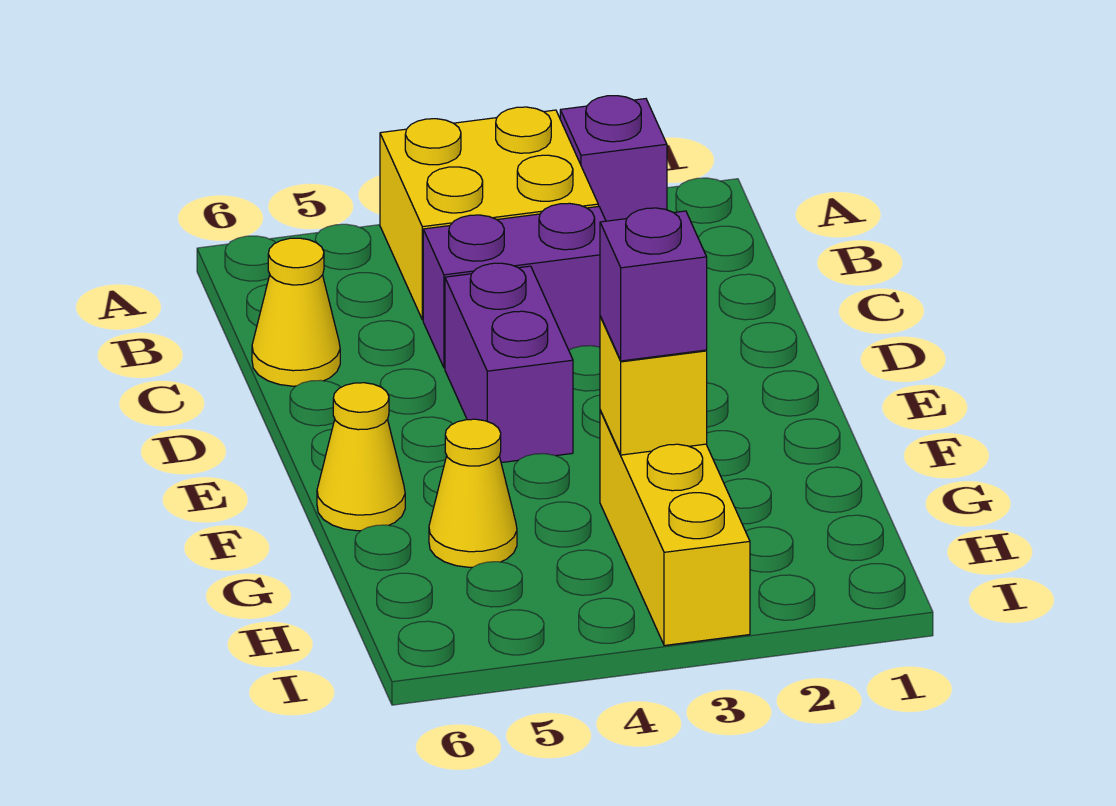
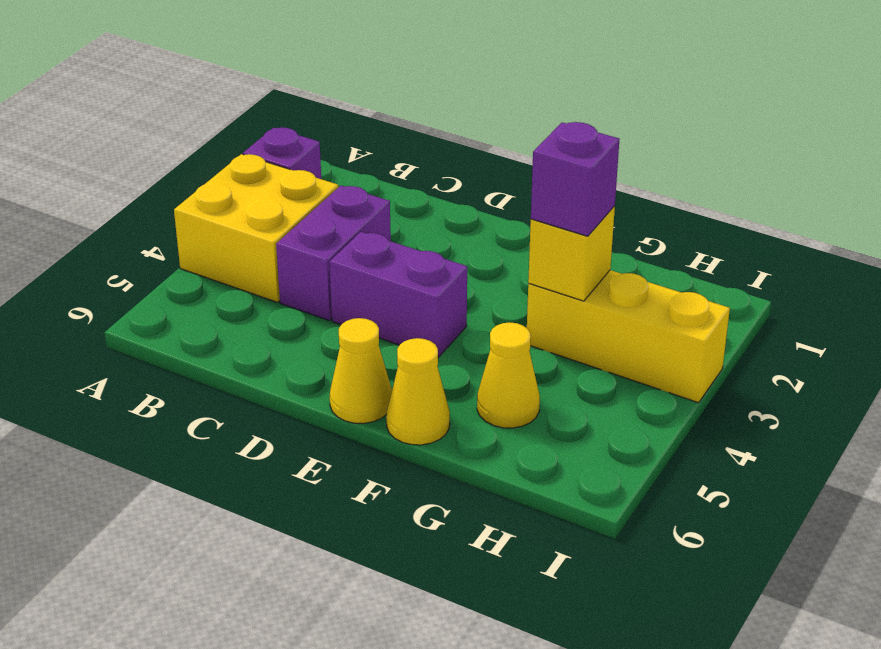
yellow cone C6 level 1 -> yellow cone E6 level 1

